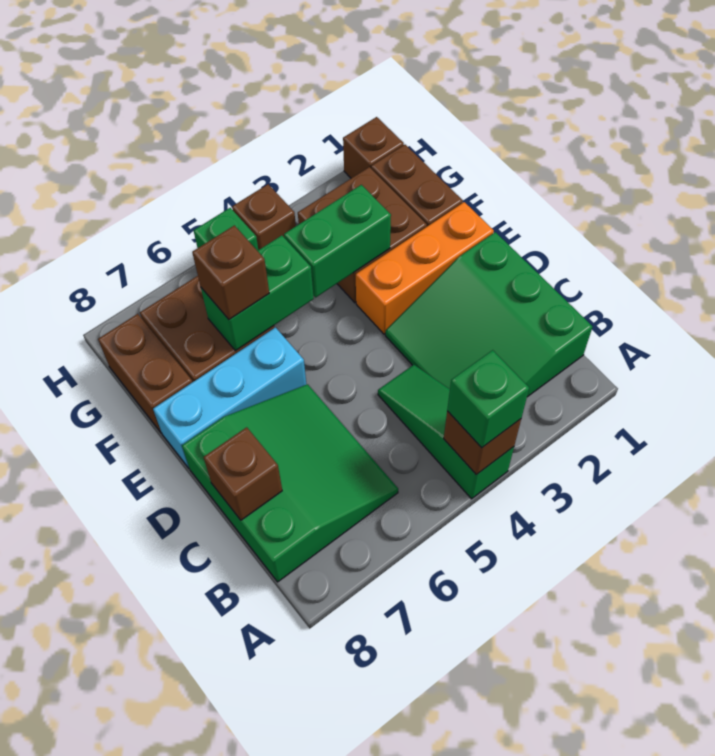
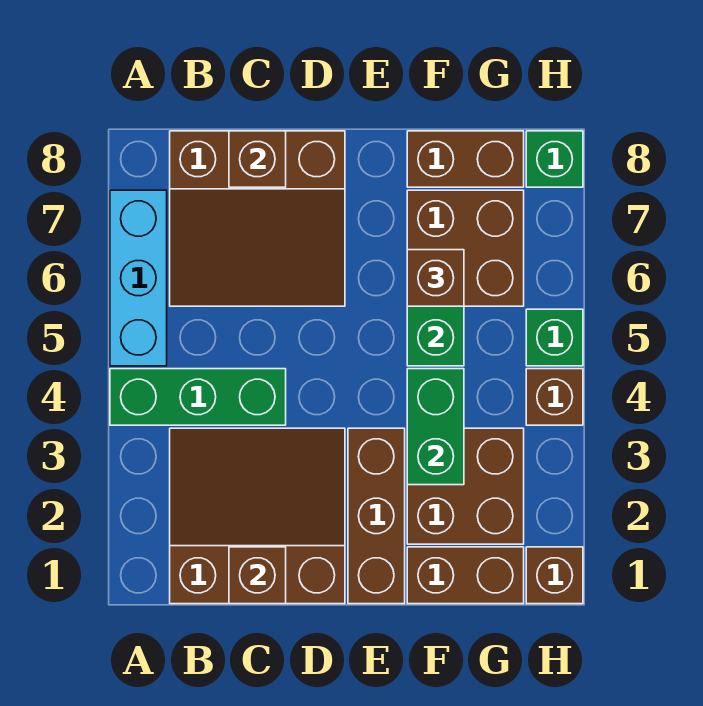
green slope A4:C4 level 1 top A -> green brick A4:C4 level 1
brown brick A4 level 2 -> brown brick C1 level 2
green brick A4 level 3 -> green brick H8 level 1
green slope B1:D3 level 1 top 1 -> brown slope B1:D3 level 1 top 1
green slope B6:D8 level 1 top 8 -> brown slope B6:D8 level 1 top 8
orange brick E1:E3 level 1 -> brown brick E1:E3 level 1
cyan brick E6:E8 level 1 -> cyan brick A5:A7 level 1

